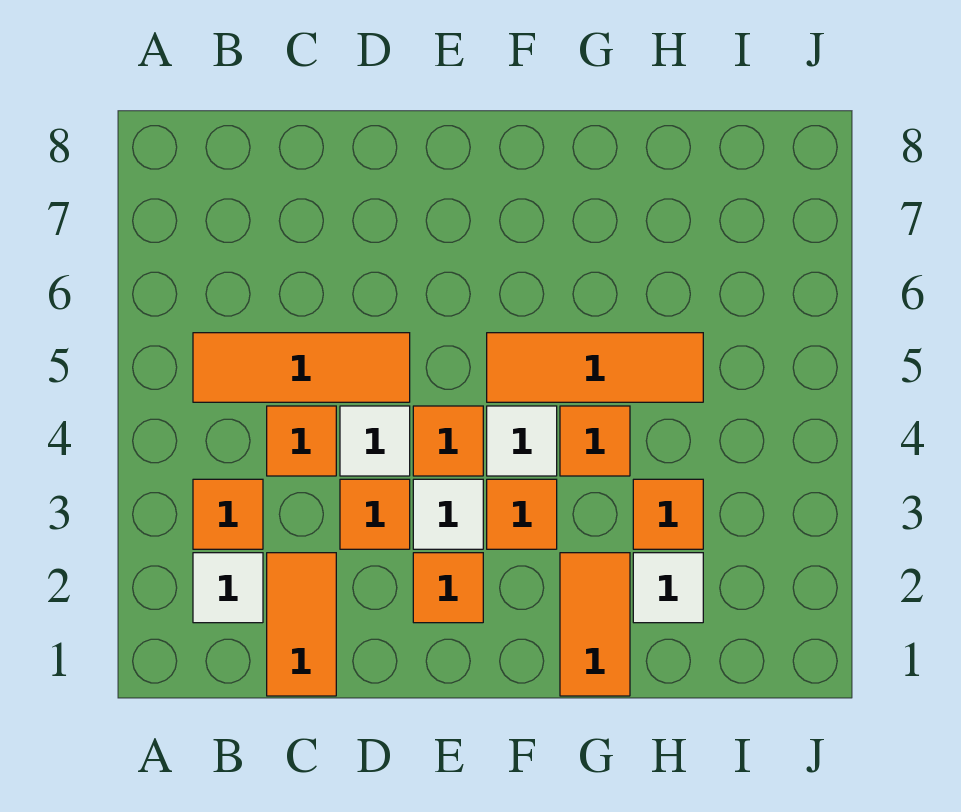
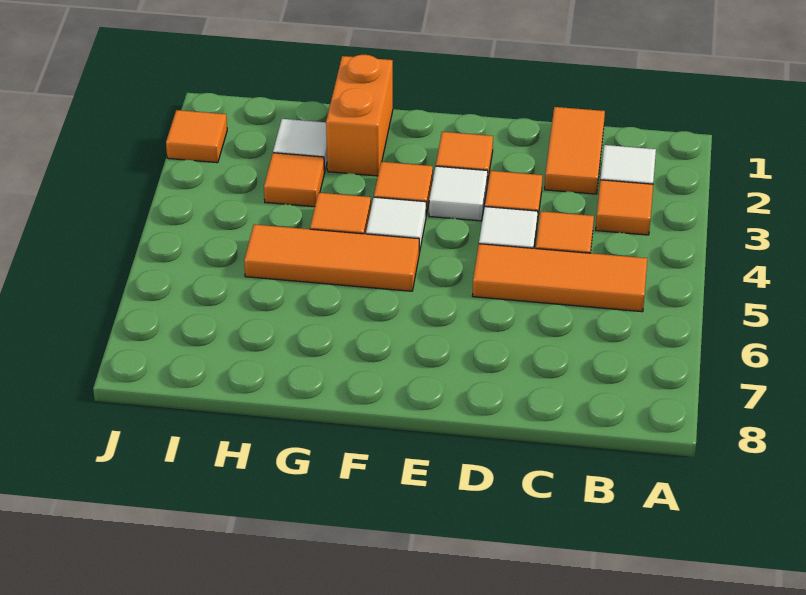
orange tile E4 level 1 -> orange tile J2 level 1
orange tile G1:G2 level 1 -> orange brick G1:G2 level 1

